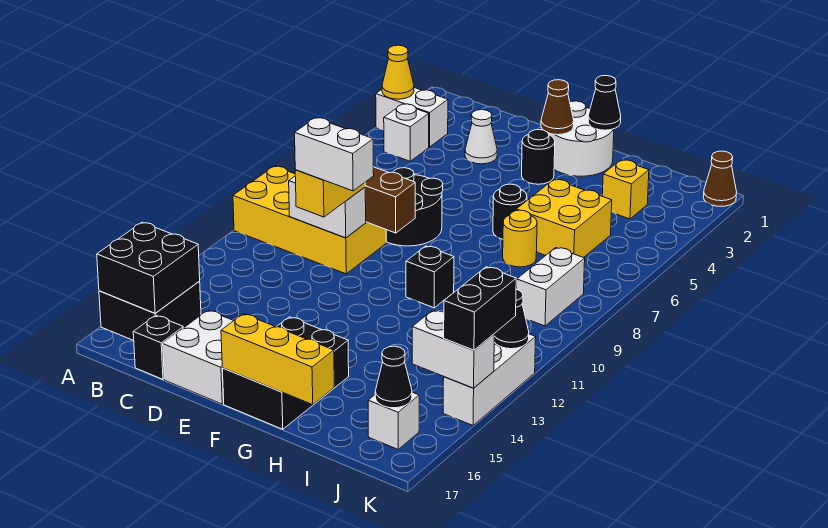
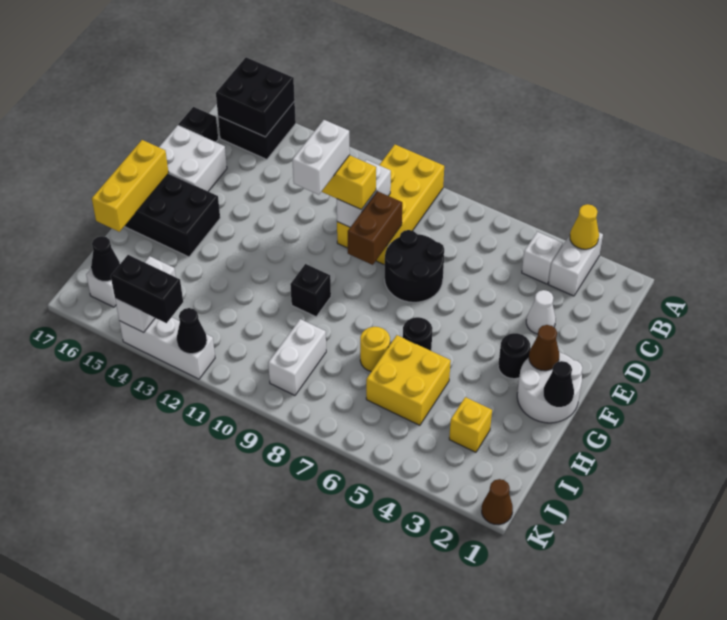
white brick J8:J9 level 1 -> white brick I9:J9 level 1

